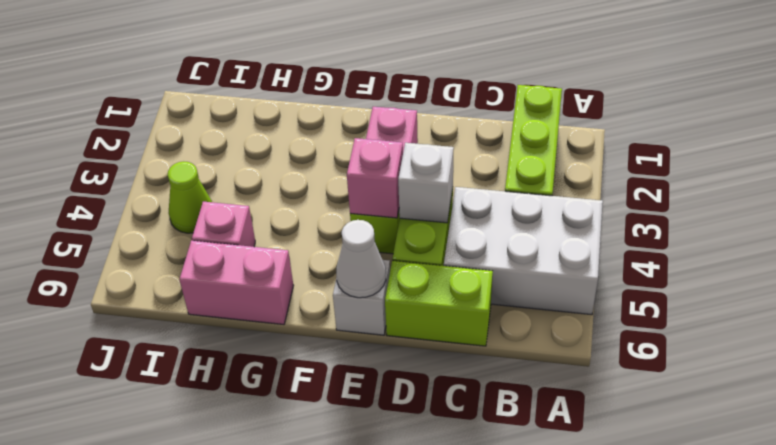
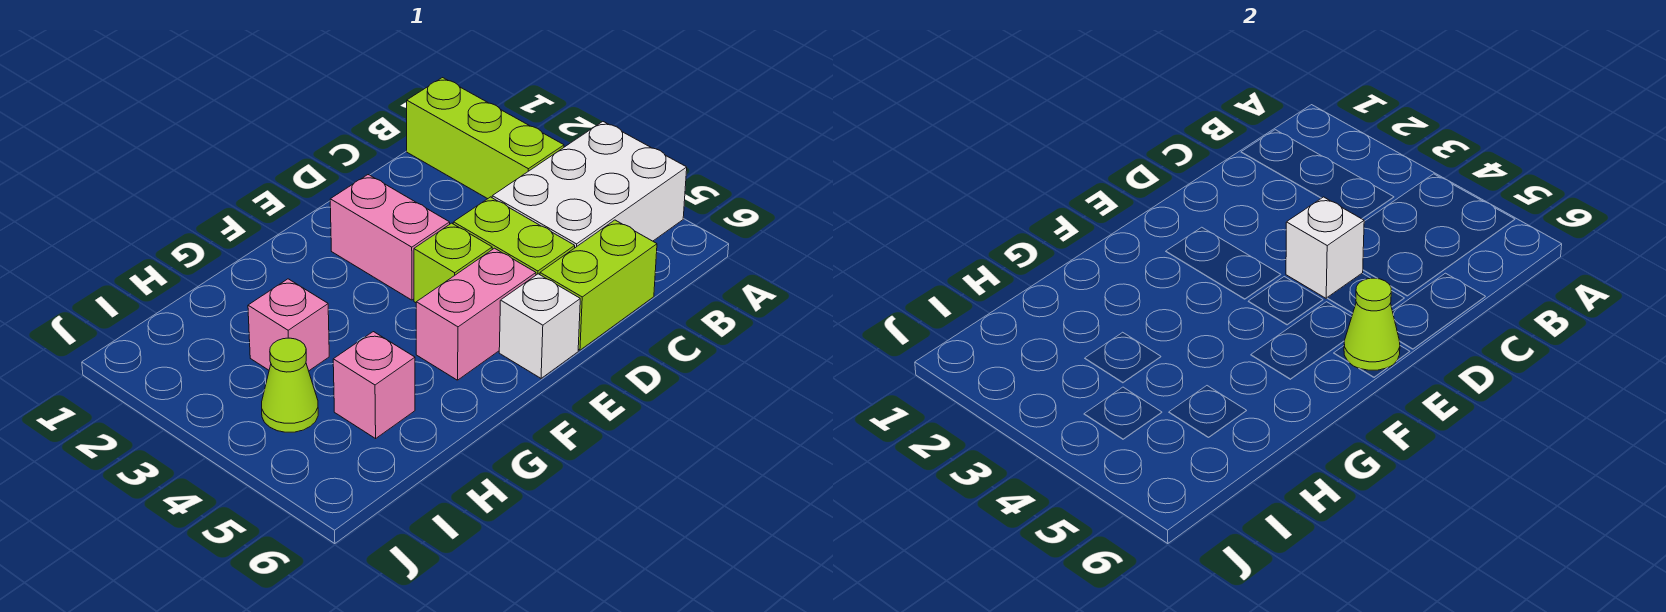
pink brick E4 level 2 -> pink brick H3 level 1
white cone E6 level 2 -> lime cone E6 level 2
pink brick G6:H6 level 1 -> pink brick E5:F5 level 1

